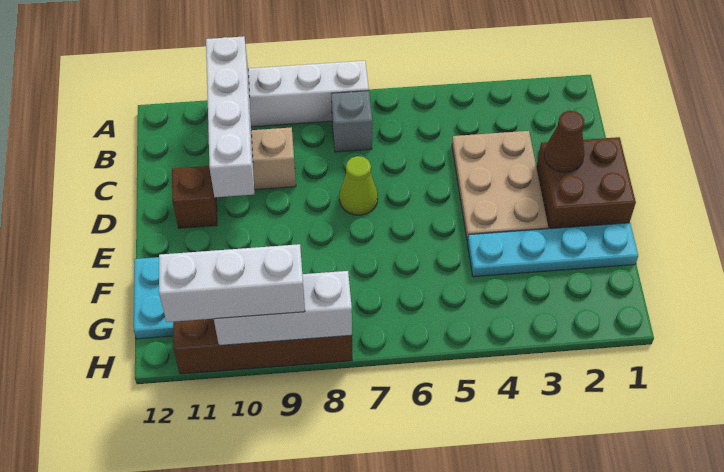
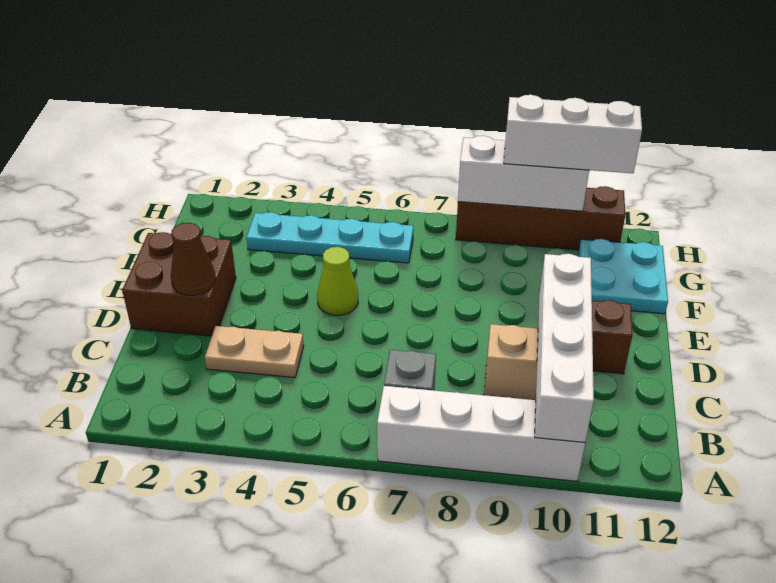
tan plate C3:E4 level 1 -> tan plate C3:C4 level 1
lime cone D7 level 1 -> lime cone E5 level 1
cyan plate F1:F4 level 1 -> cyan plate G3:G6 level 1

